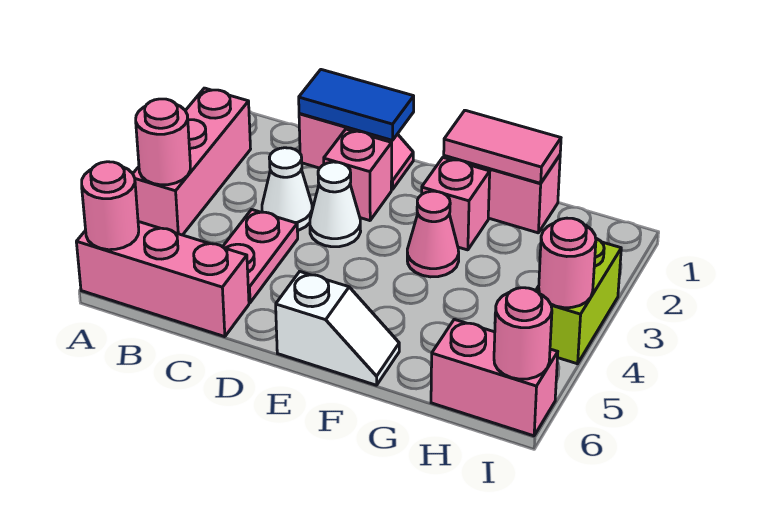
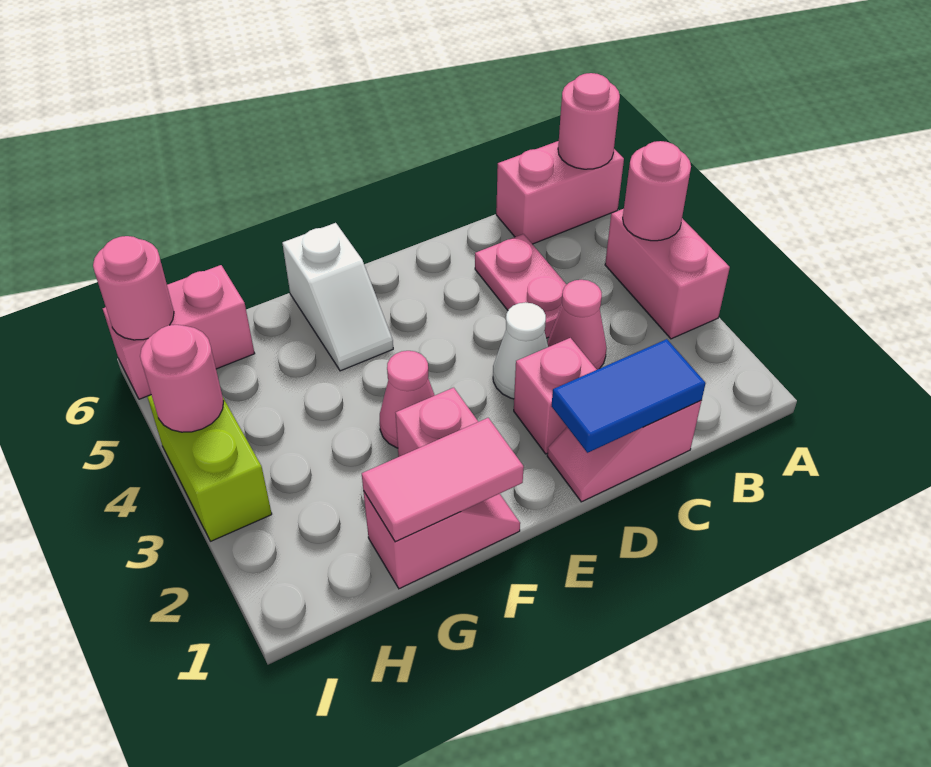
pink brick A2:A4 level 1 -> pink brick A3:A4 level 1
pink brick A6:C6 level 1 -> pink brick A6:B6 level 1
white cone C3 level 1 -> pink cone C3 level 1
white slope E6:F6 level 1 top E -> white slope F5:F6 level 1 top 6

